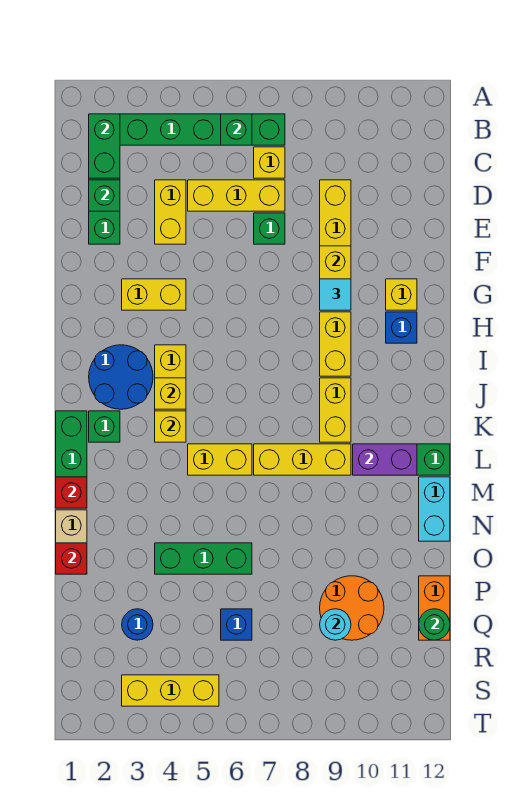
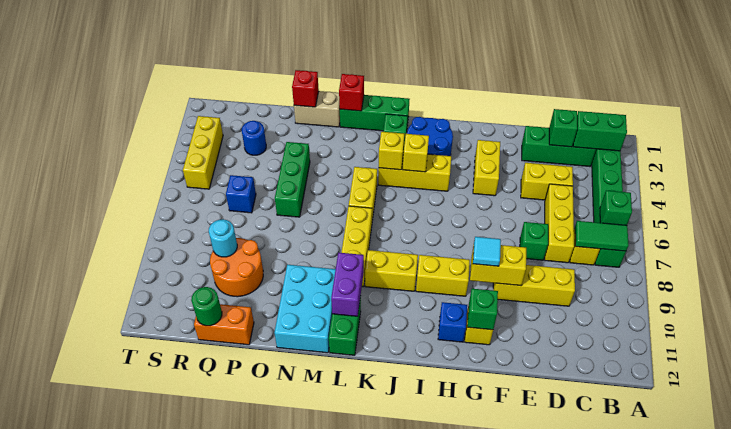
none -> green tile B7:C7 level 2
none -> green brick G11 level 2
cyan brick M12:N12 level 1 -> cyan brick M10:N12 level 1

